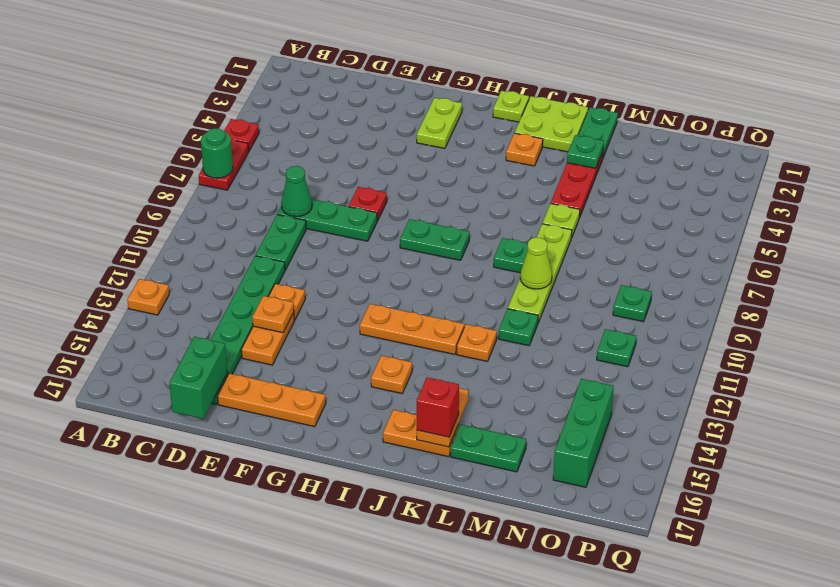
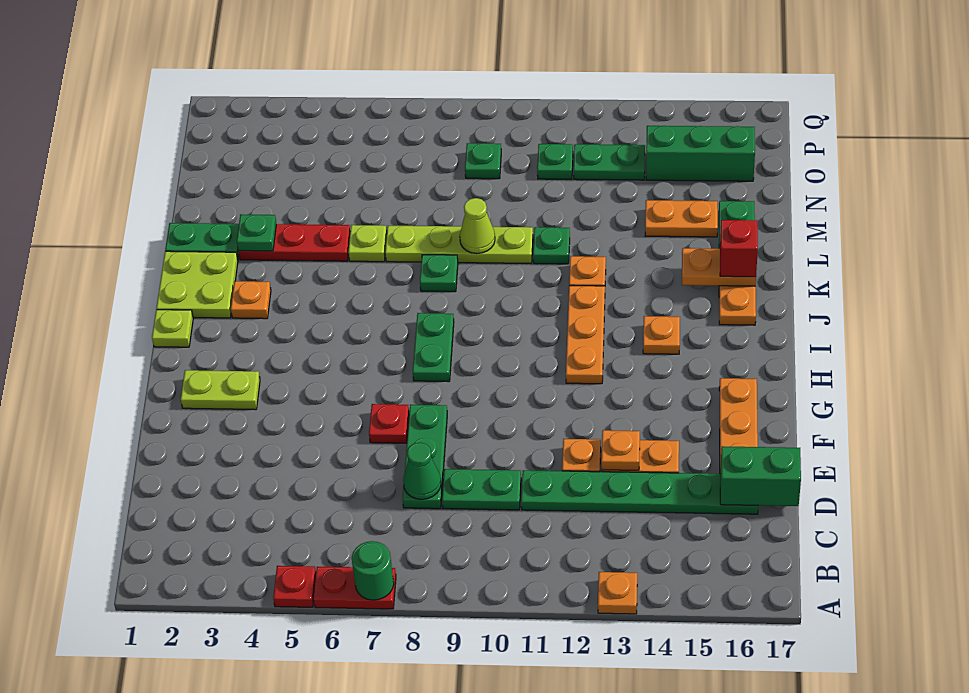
none -> orange plate M14:M15 level 1
none -> green plate O12:O13 level 1

